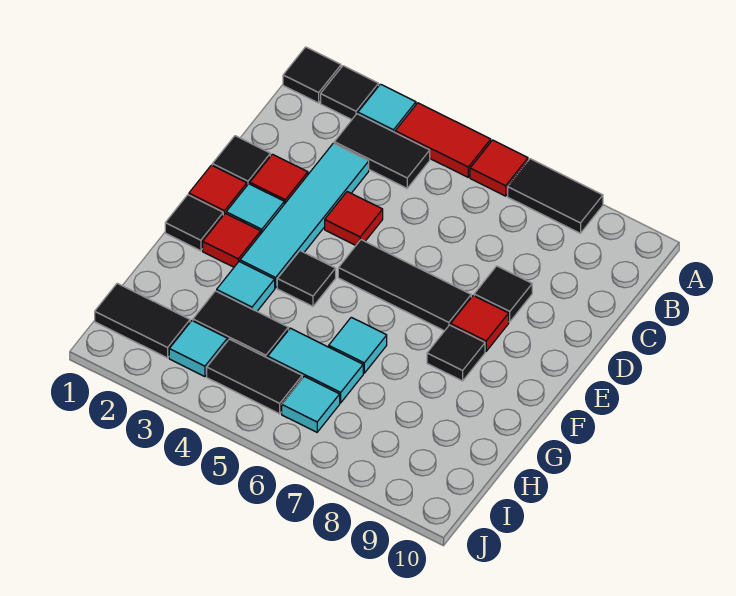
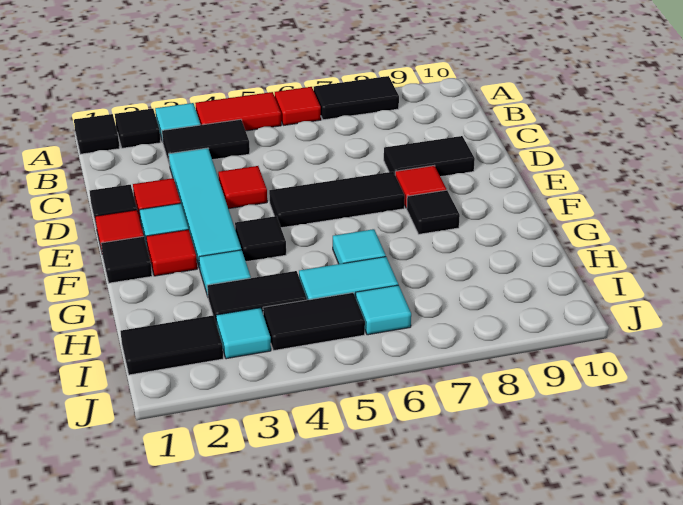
black tile D8 level 1 -> black tile D8:D9 level 1

